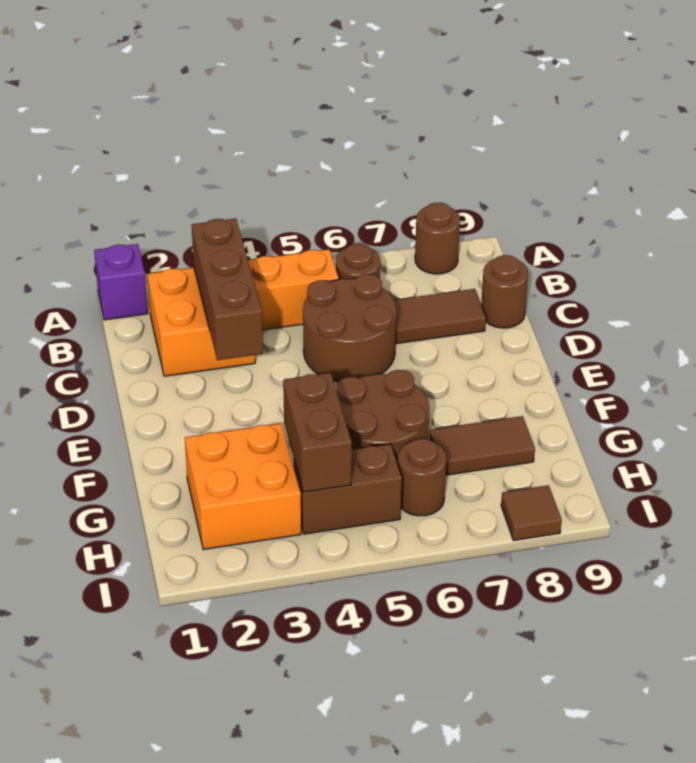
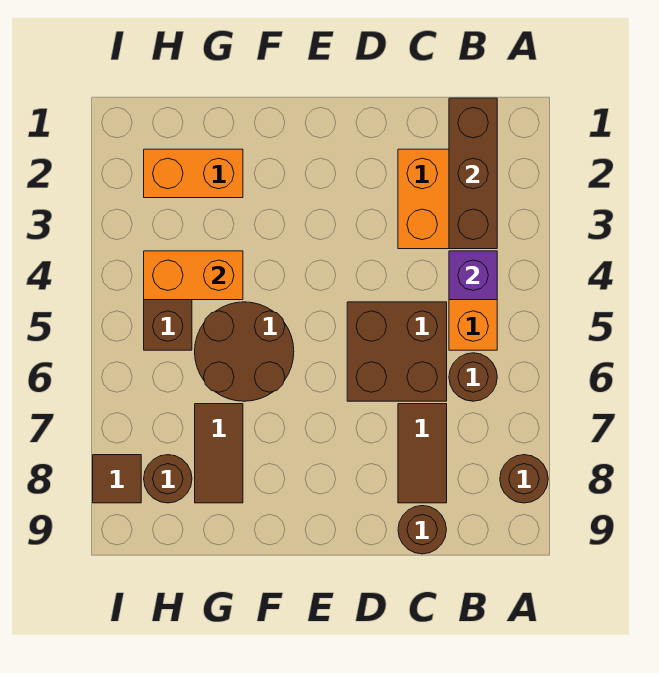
purple brick A1 level 1 -> purple brick B4 level 2
brown brick B3:D3 level 2 -> brown brick B1:B3 level 2
brown round brick C5:D6 level 1 -> brown brick C5:D6 level 1
orange brick G2:H3 level 1 -> orange brick G2:H2 level 1
brown brick G4:H4 level 2 -> orange brick G4:H4 level 2
brown round brick H6 level 1 -> brown round brick H8 level 1

